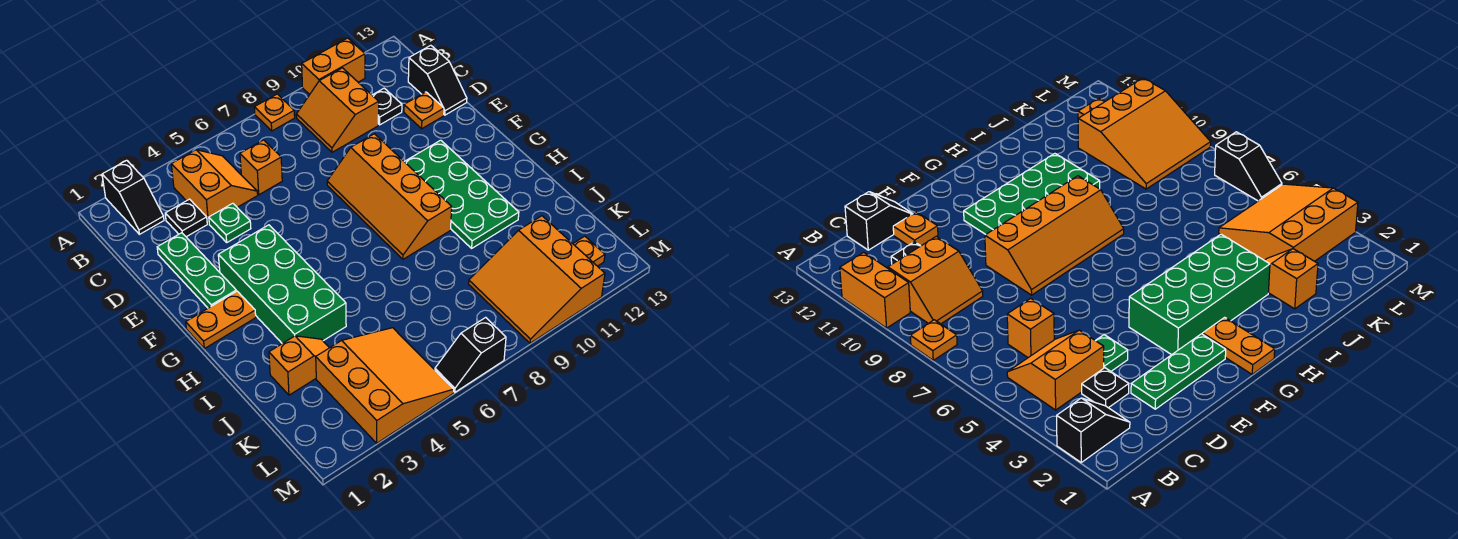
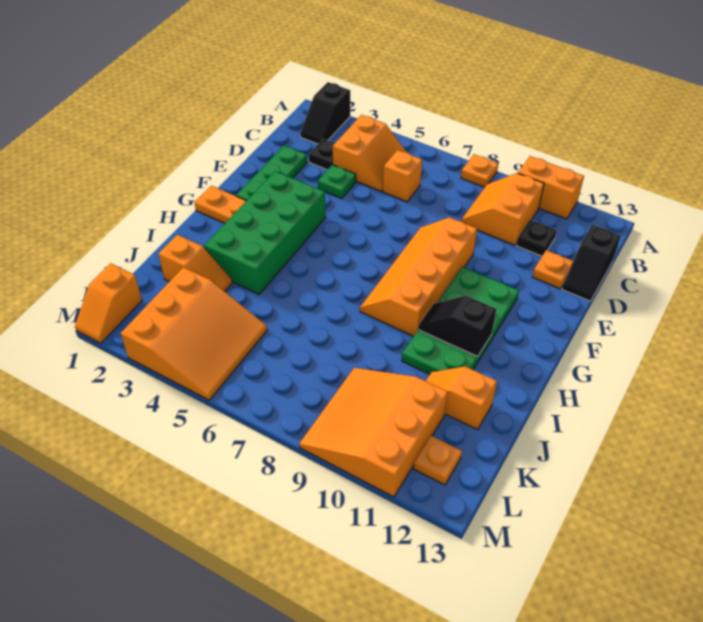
none -> orange slope J11:J12 level 1 top 12
none -> orange slope L1:M1 level 1 top L
black slope M6:M7 level 1 top 7 -> black slope H10:H11 level 2 top 11

